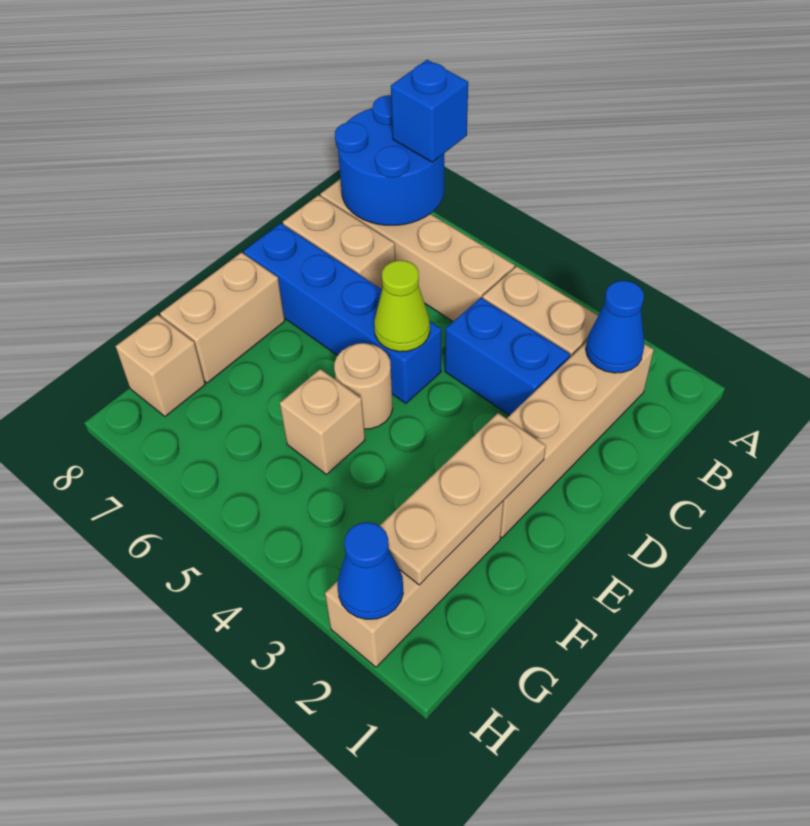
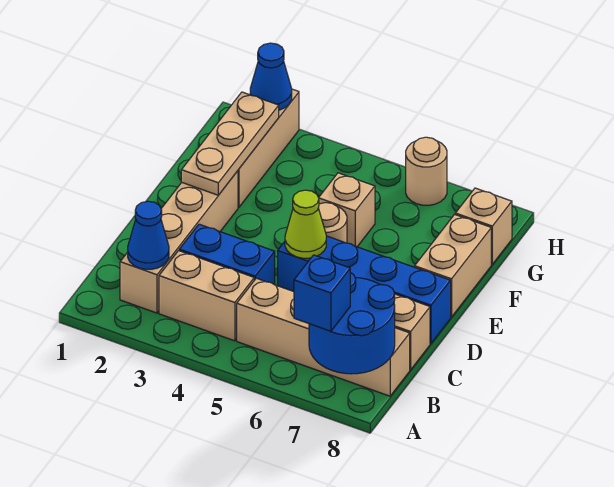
none -> tan round brick H6 level 1

